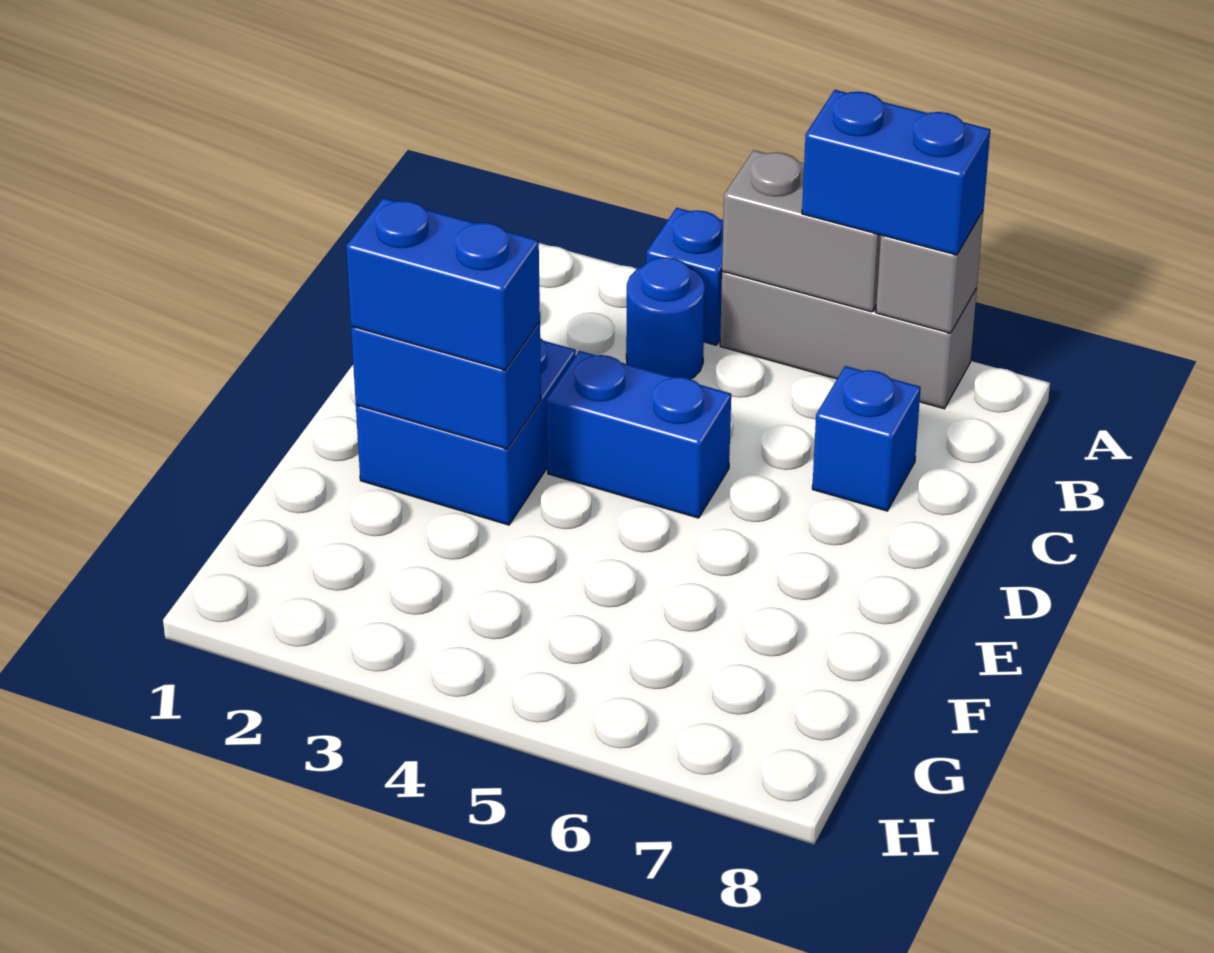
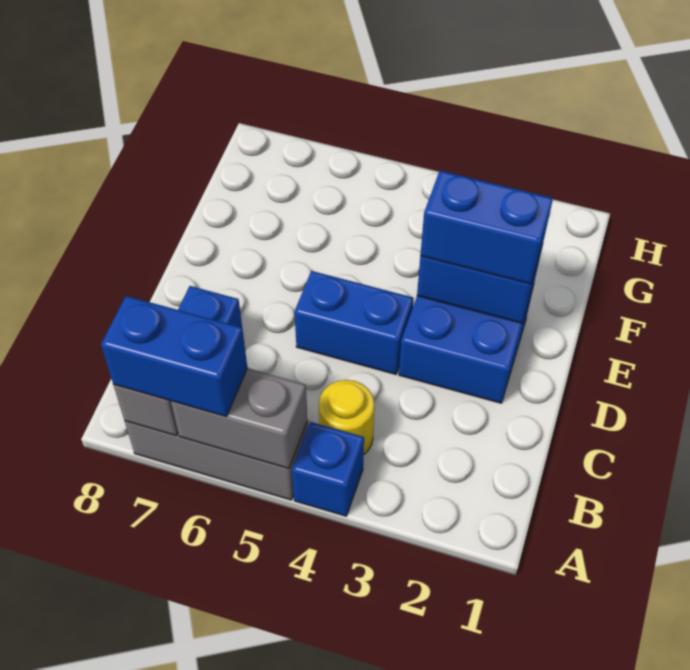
blue round brick B4 level 1 -> yellow round brick B4 level 1

